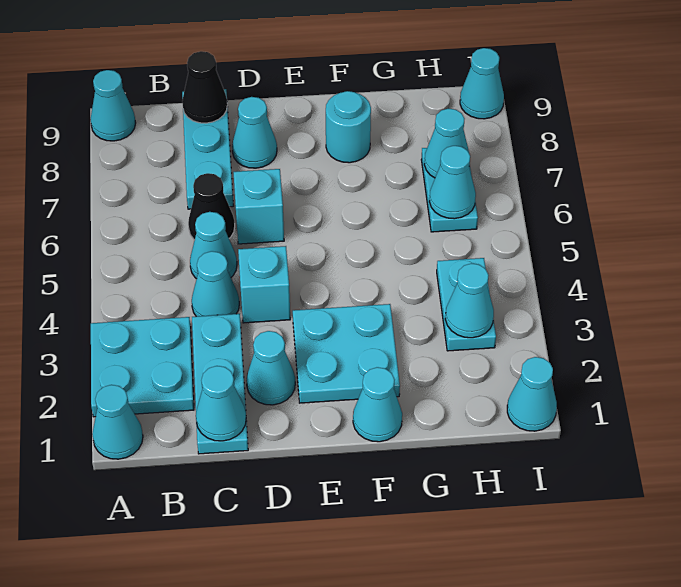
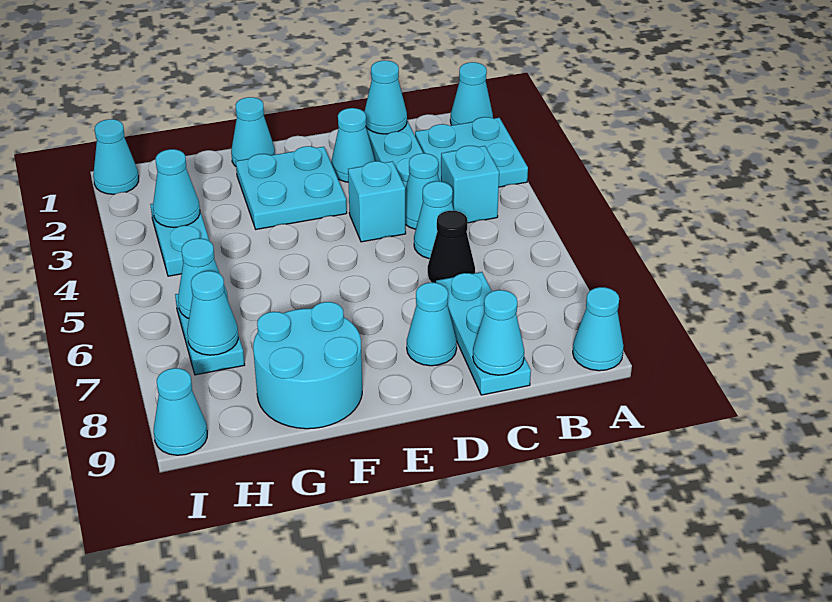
black cone C9 level 2 -> cyan cone C9 level 2
cyan brick D6 level 1 -> cyan brick B4 level 1
cyan round brick F8 level 1 -> cyan round brick F8:G9 level 1

